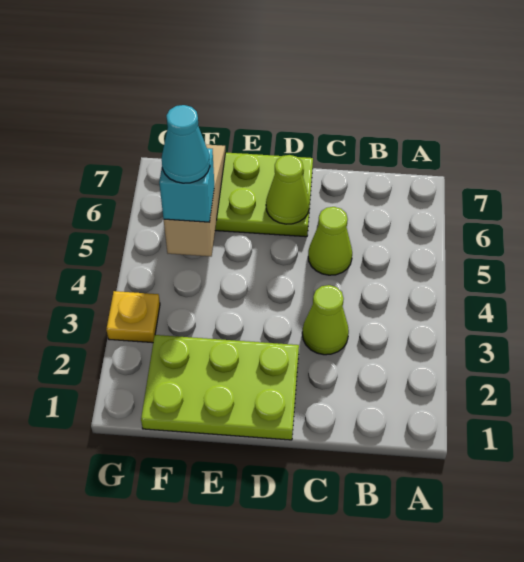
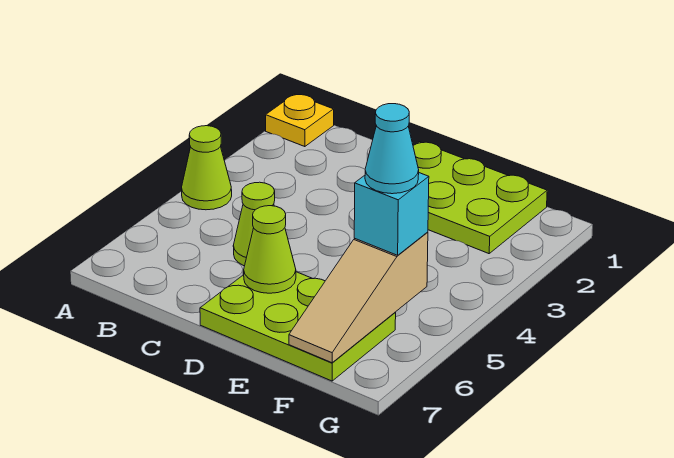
lime cone C3 level 1 -> lime cone A4 level 1
yellow plate G3 level 1 -> yellow plate A1 level 1

